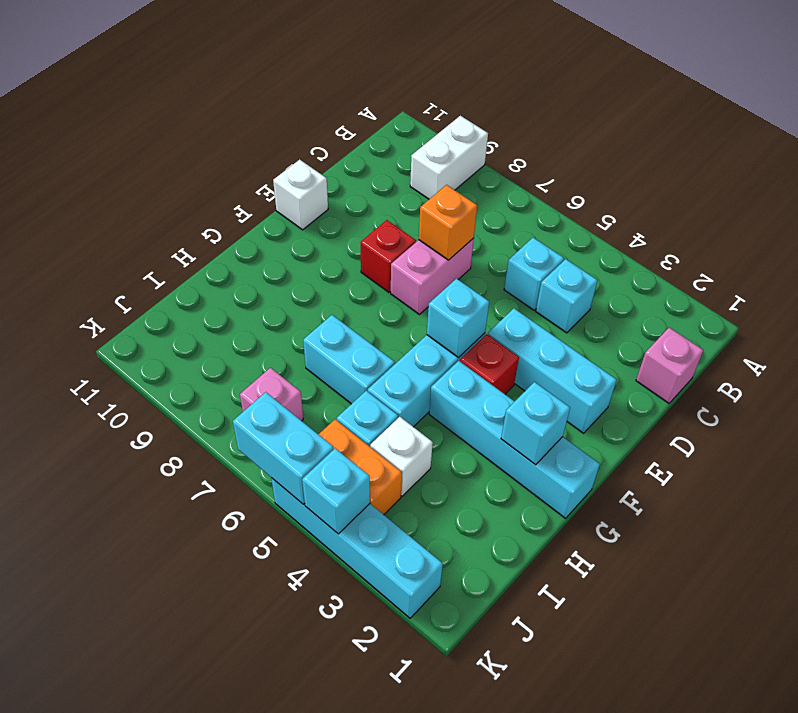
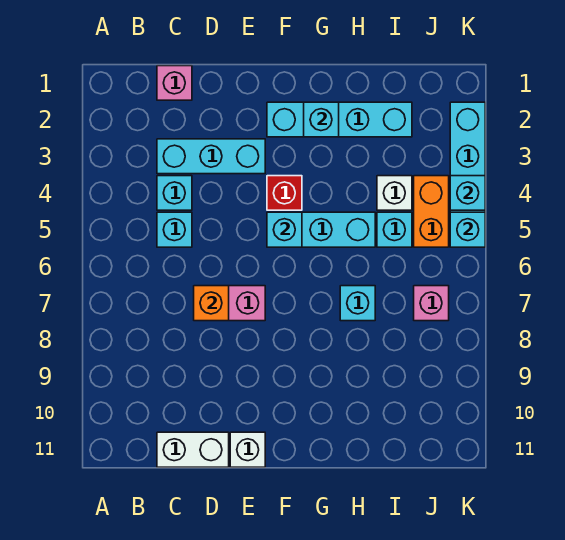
white brick A9:B9 level 1 -> white brick C11:D11 level 1
cyan brick E2:E4 level 1 -> cyan brick C3:E3 level 1
red brick E8 level 1 -> none
cyan brick G1:G4 level 1 -> cyan brick F2:I2 level 1
cyan brick H6:H7 level 1 -> cyan brick H7 level 1
cyan brick K5:K6 level 2 -> cyan brick K5 level 2

